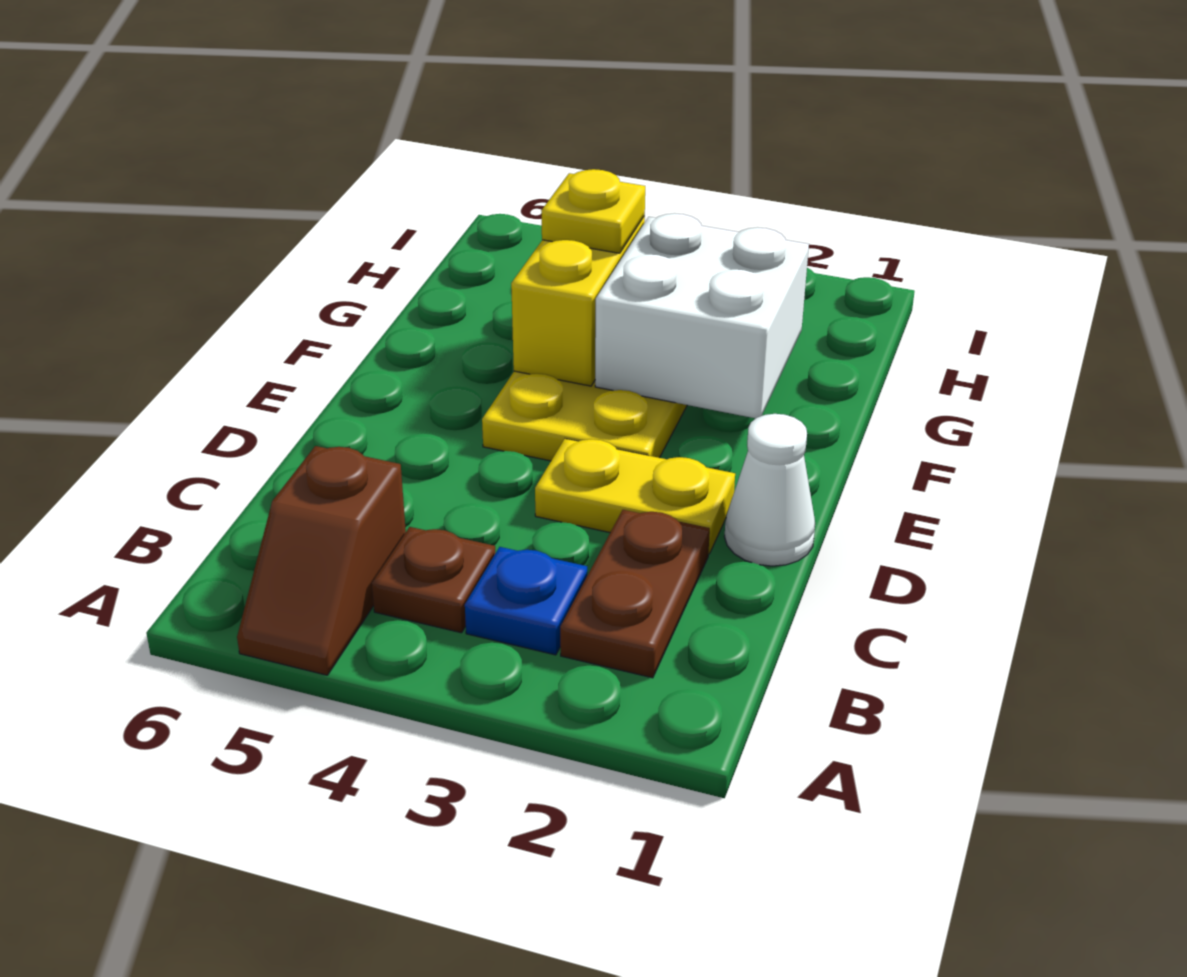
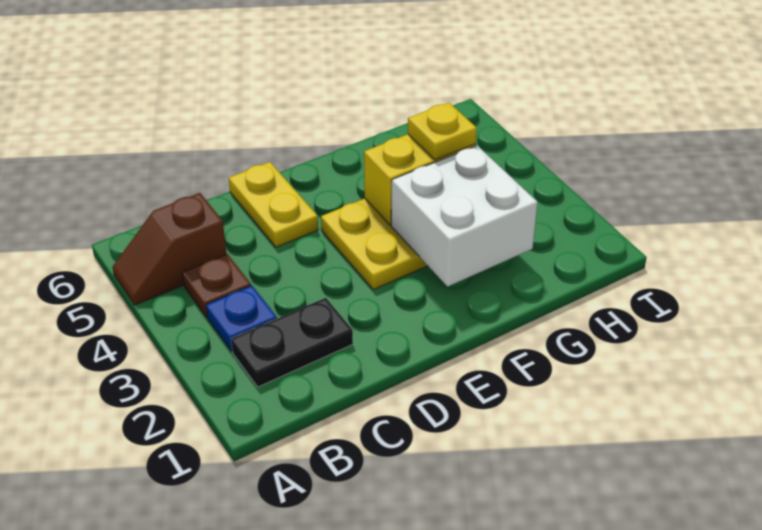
brown plate B2:C2 level 1 -> black plate B2:C2 level 1
white cone D1 level 1 -> none
yellow plate D2:D3 level 1 -> yellow plate D5:D6 level 1

